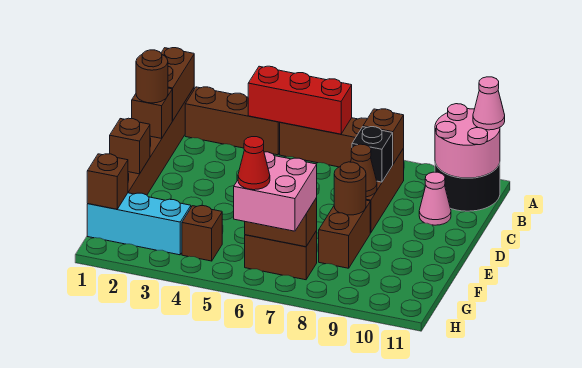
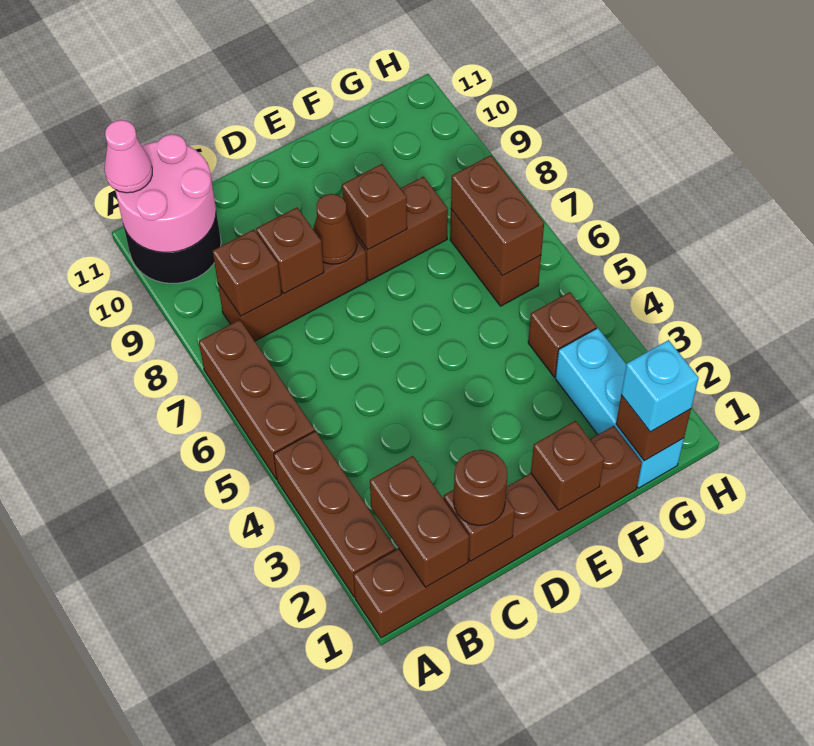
brown brick A1:B1 level 2 -> brown brick B1:B2 level 2
red brick A4:A6 level 2 -> none
black brick C8 level 2 -> brown brick C8 level 2
pink cone C10 level 1 -> none
brown round brick E8 level 2 -> brown brick E8 level 2
none -> cyan brick G1 level 3
pink brick G6:H7 level 3 -> none
red cone H6 level 4 -> none

